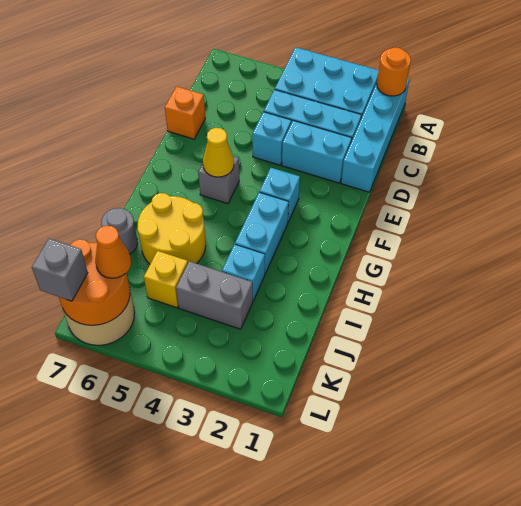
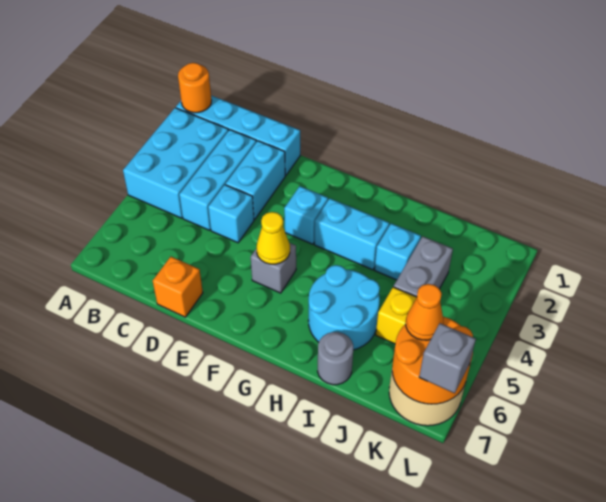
yellow round brick H5:I6 level 1 -> cyan round brick H5:I6 level 1

